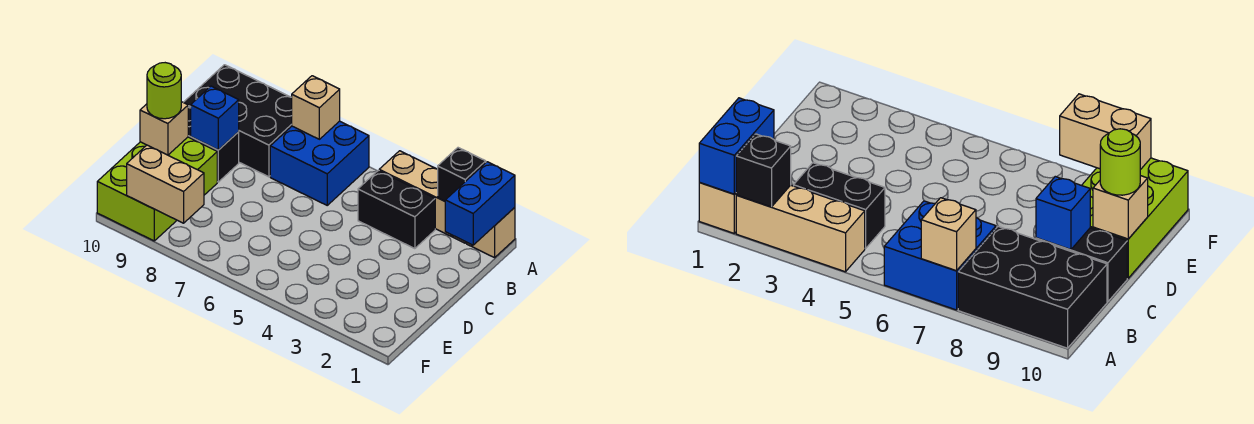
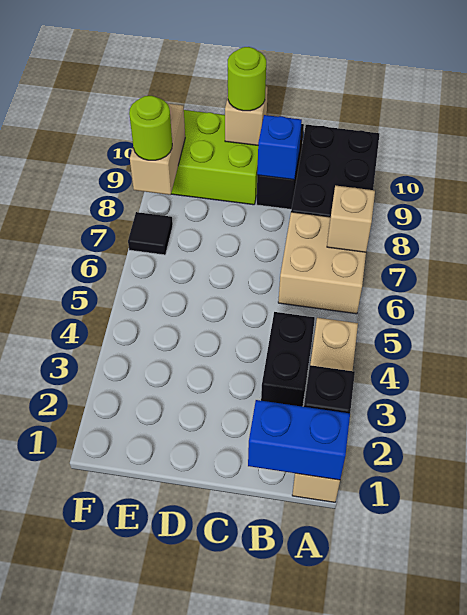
blue brick A6:B7 level 1 -> tan brick A6:B7 level 1
none -> black tile F7 level 1
none -> lime round brick F8 level 3

